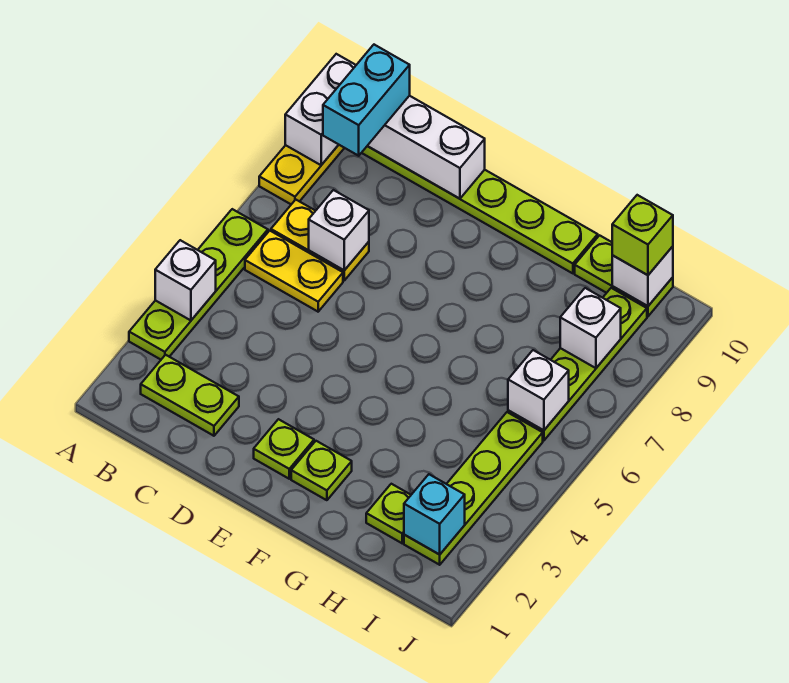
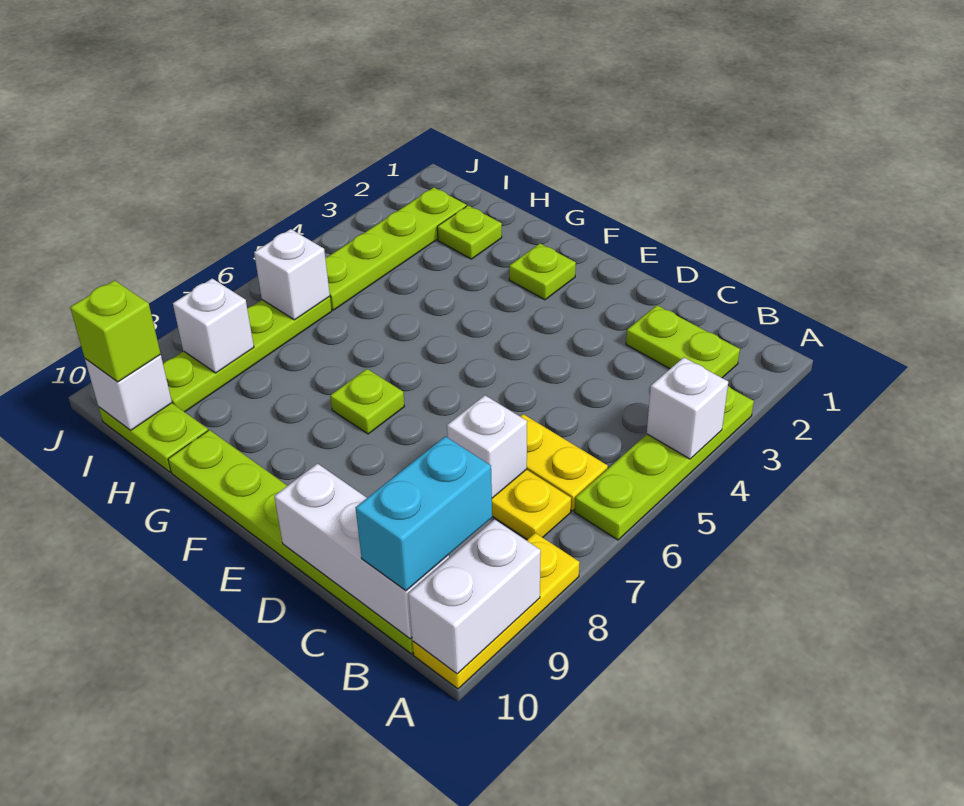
lime plate E2 level 1 -> lime plate F7 level 1
cyan brick I2 level 2 -> none

